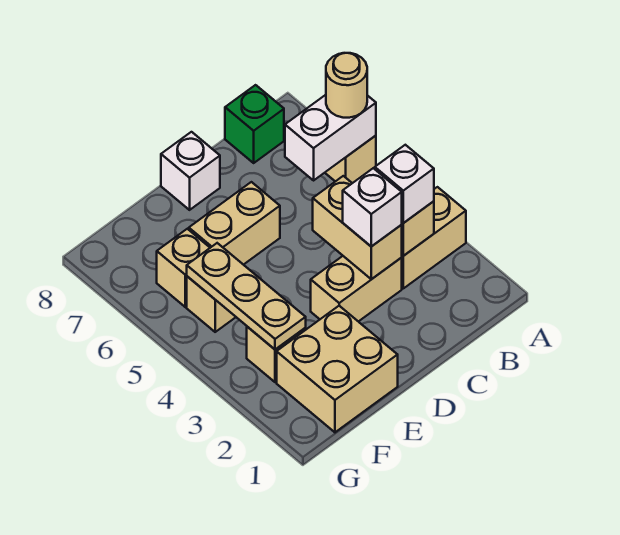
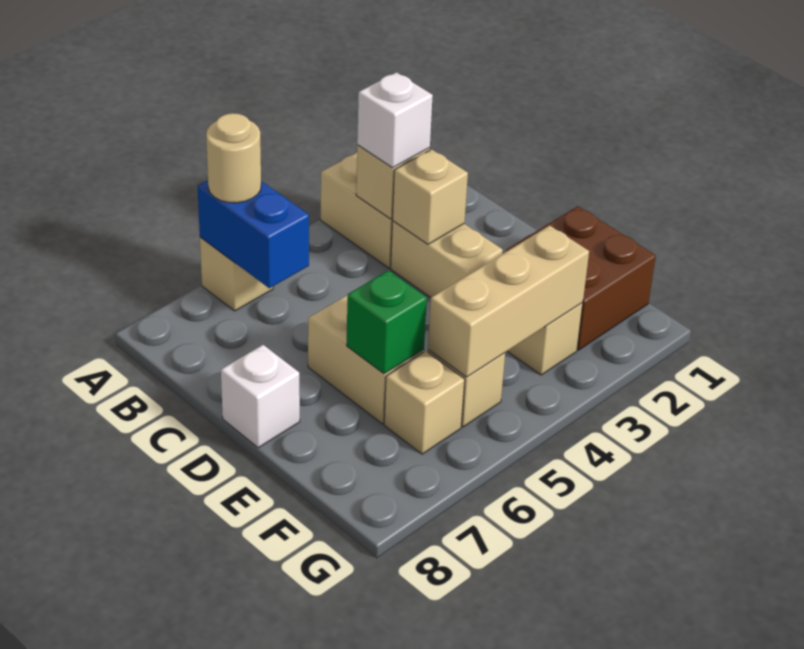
white brick A6:B6 level 2 -> blue brick A6:B6 level 2
green brick B8 level 1 -> green brick E6 level 2
tan brick C3:C4 level 2 -> tan brick C3 level 2
white brick C3 level 3 -> none
tan brick E1:F2 level 1 -> brown brick E1:F2 level 1
tan plate F3:F5 level 2 -> tan brick F3:F5 level 2

